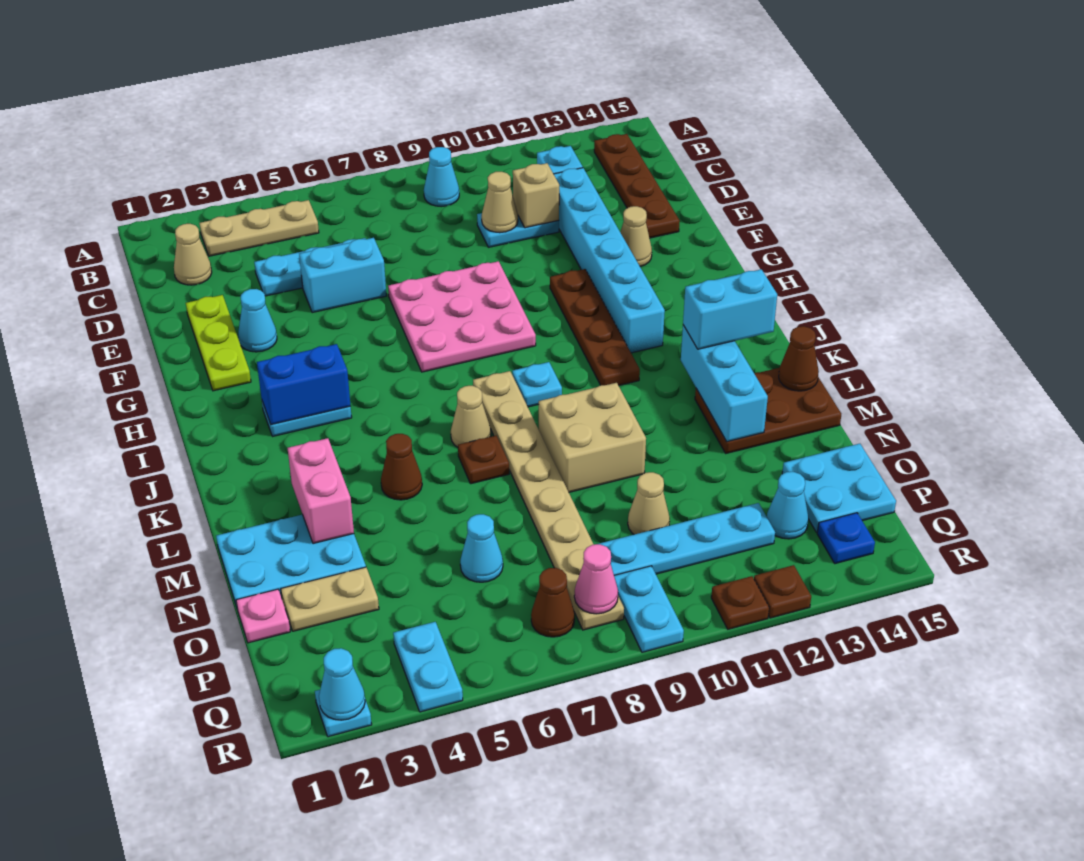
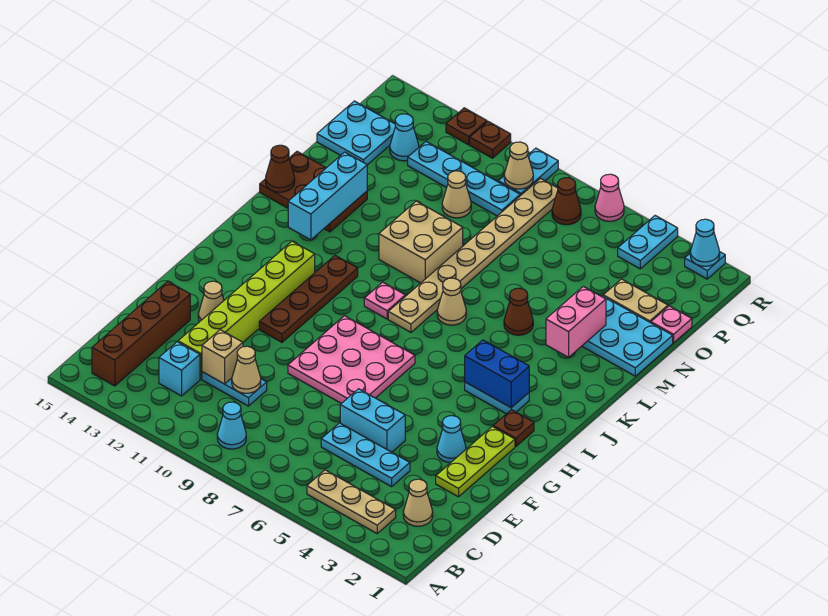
brown plate B14:E14 level 1 -> brown brick B14:E14 level 1
cyan brick D12:I12 level 1 -> lime brick D12:I12 level 1
cyan plate J9 level 1 -> pink plate J9 level 1
cyan brick K13:K14 level 3 -> none
brown plate L7 level 1 -> brown plate H2 level 1
cyan cone O6 level 1 -> none
pink cone Q8 level 2 -> pink cone R6 level 1
none -> tan cone Q9 level 2
blue plate Q14 level 1 -> none

